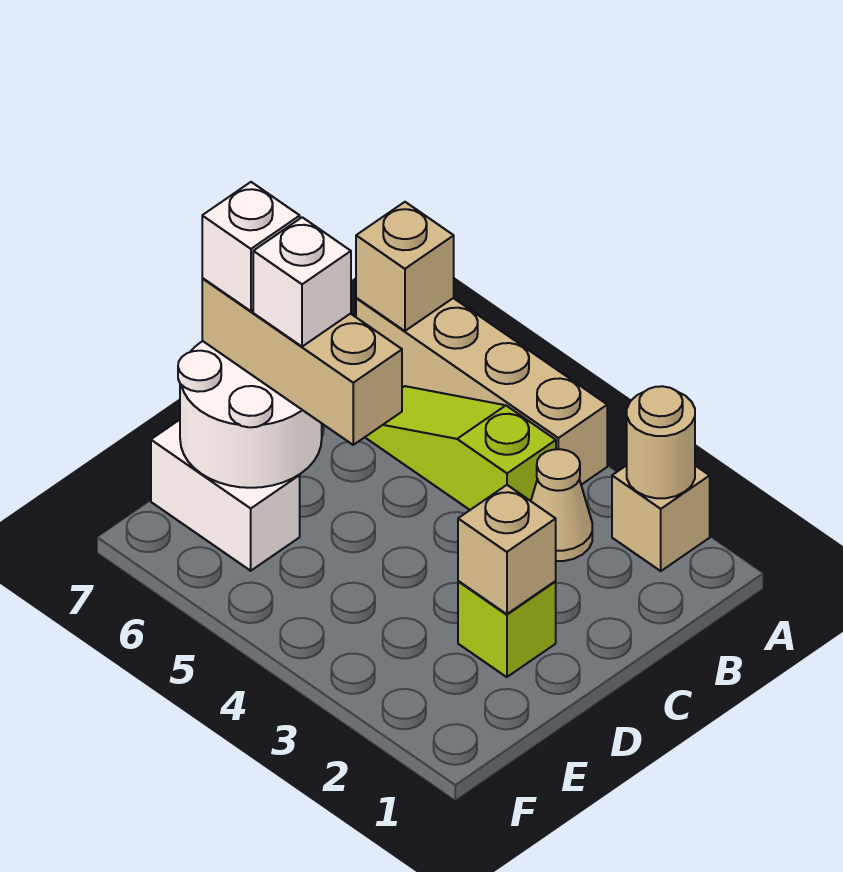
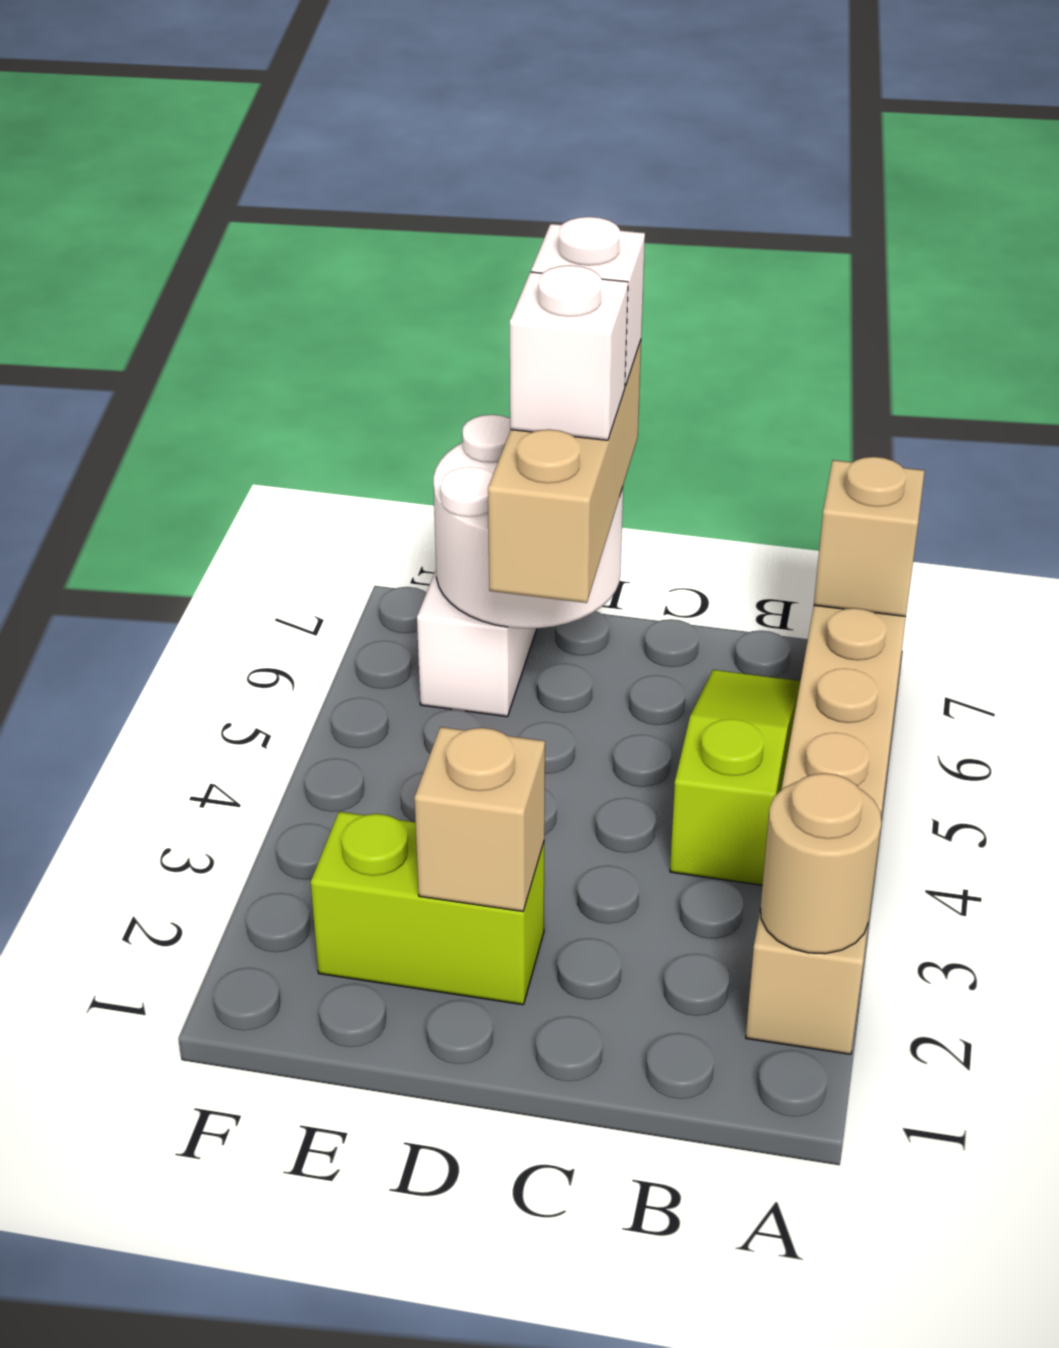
tan cone B3 level 1 -> none
lime brick D2 level 1 -> lime brick D2:E2 level 1

